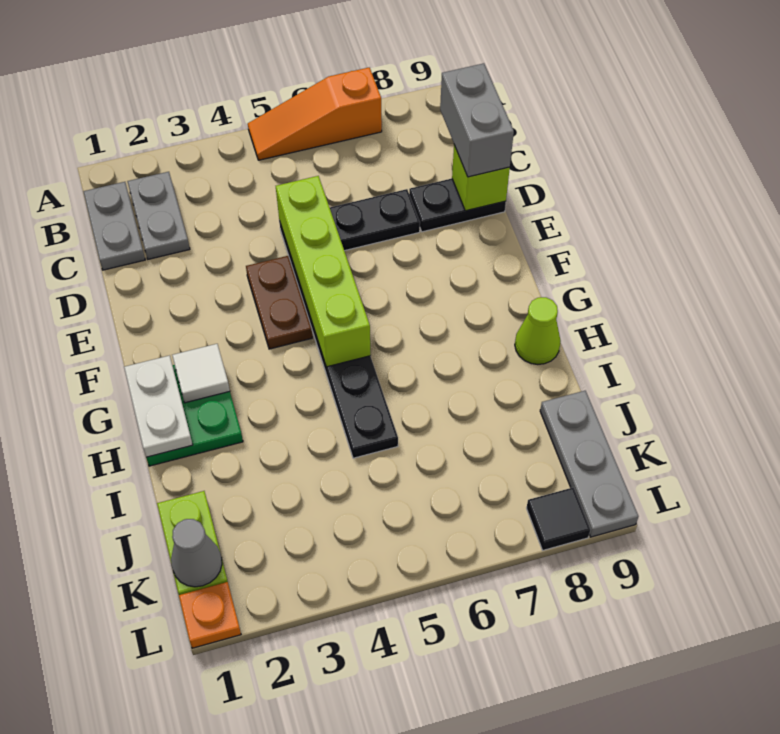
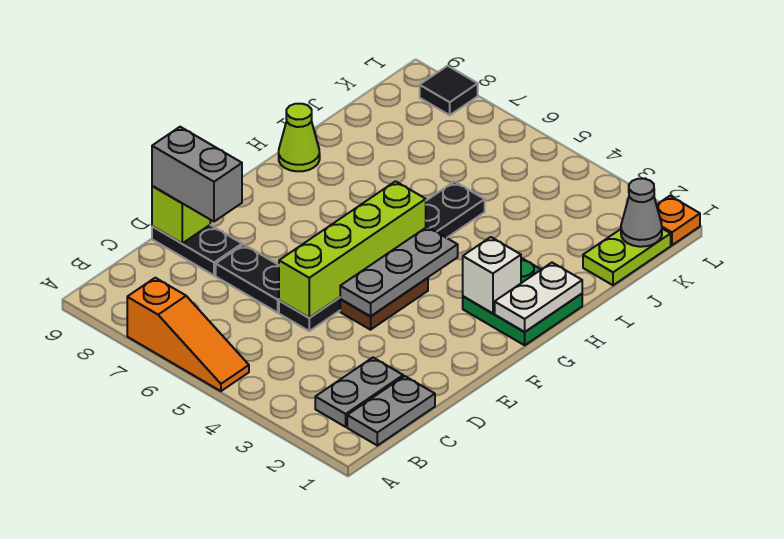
grey brick C9:D9 level 3 -> grey brick D8:D9 level 3
white tile G2 level 2 -> white brick G2 level 2
grey plate J9:L9 level 1 -> grey plate E4:G4 level 2

